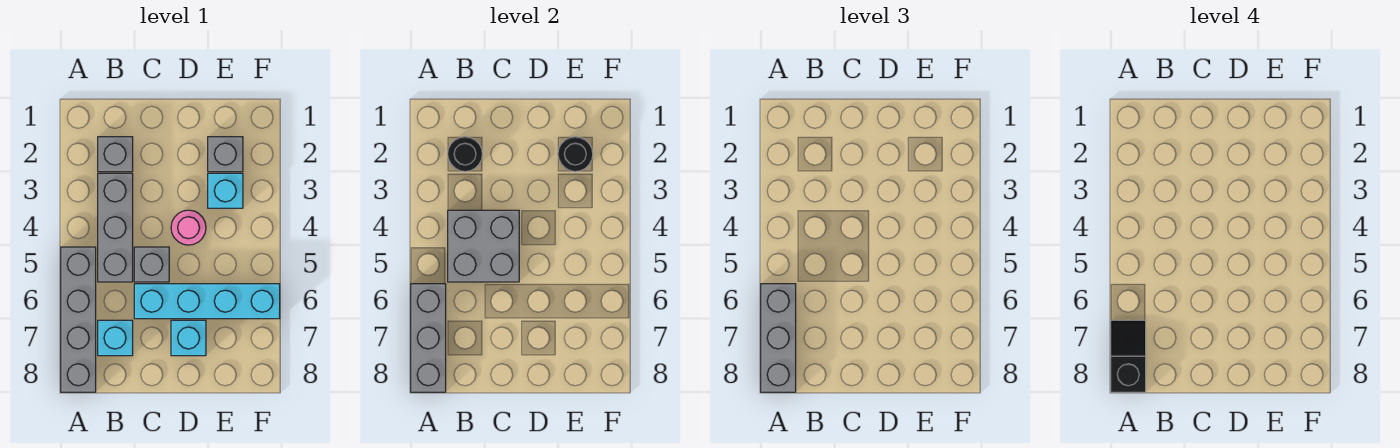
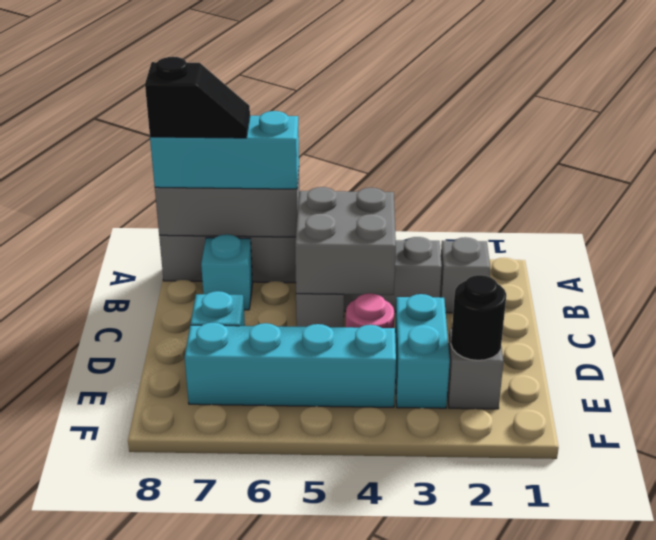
grey brick A6:A8 level 3 -> cyan brick A6:A8 level 3
black round brick B2 level 2 -> none
cyan brick C6:F6 level 1 -> cyan brick E4:E7 level 1
cyan brick E3 level 1 -> cyan brick D3:E3 level 1

